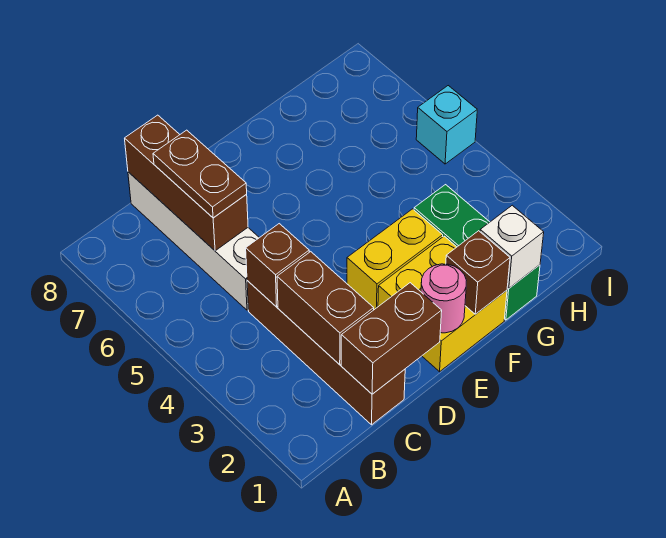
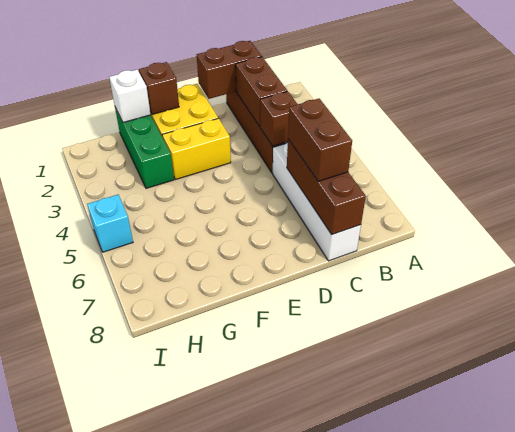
brown plate C6:C7 level 3 -> brown brick C6:C7 level 3
pink round brick E1 level 2 -> none

